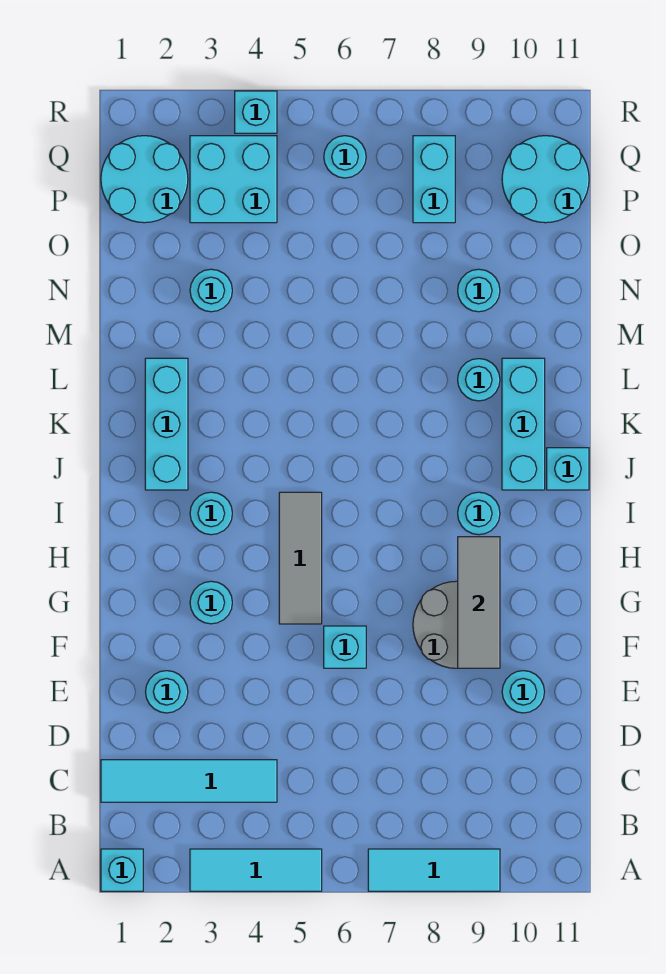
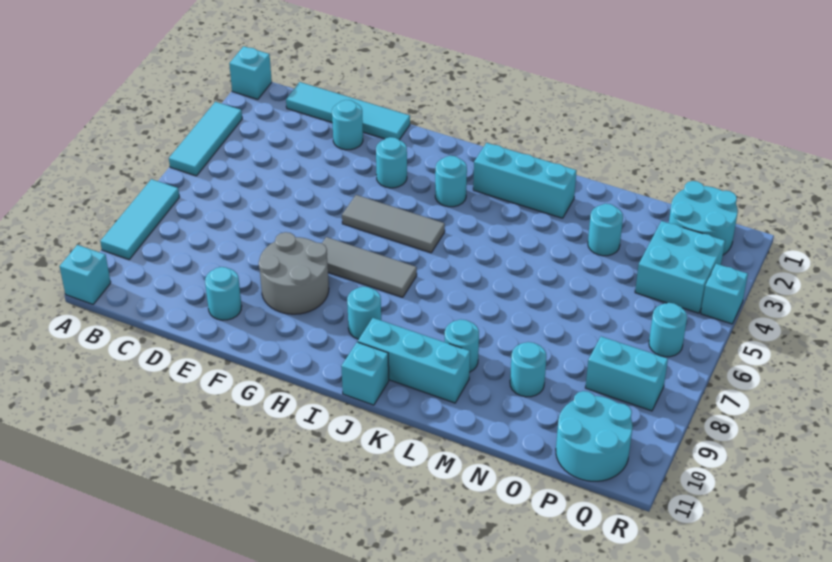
cyan tile C1:C4 level 1 -> cyan tile C1:F1 level 1
cyan brick F6 level 1 -> cyan brick A11 level 1
grey tile F9:H9 level 2 -> grey tile G7:I7 level 1

